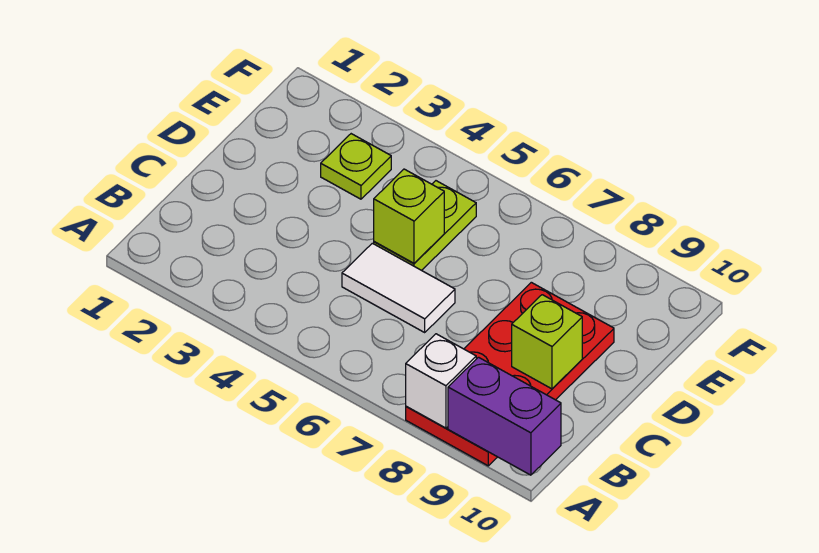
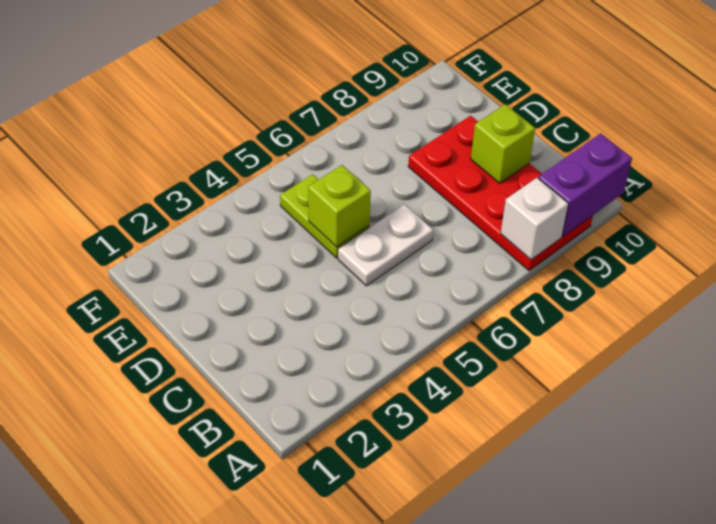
white tile C5:C6 level 1 -> white plate C5:C6 level 1
lime plate E3 level 1 -> none

